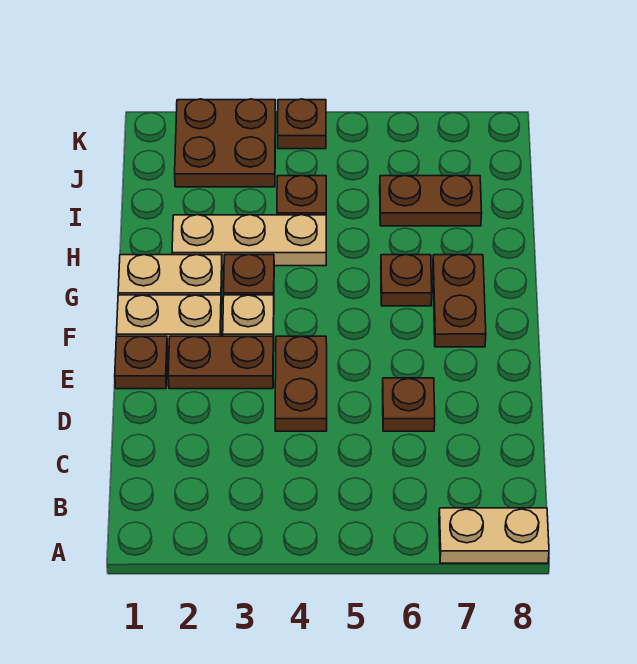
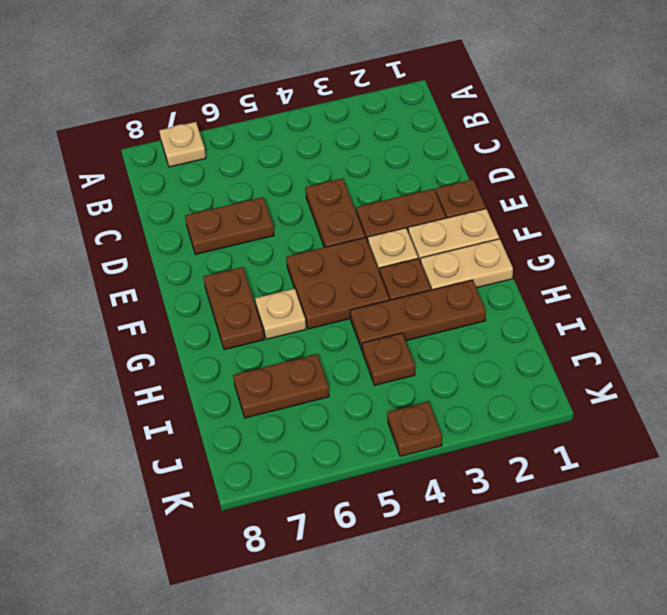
tan plate A7:A8 level 1 -> tan plate A7 level 1
brown plate D6 level 1 -> brown plate D6:D7 level 1
brown plate G6 level 1 -> tan plate G6 level 1
tan plate H2:H4 level 1 -> brown plate H2:H4 level 1
brown plate J2:K3 level 1 -> brown plate F4:G5 level 1

